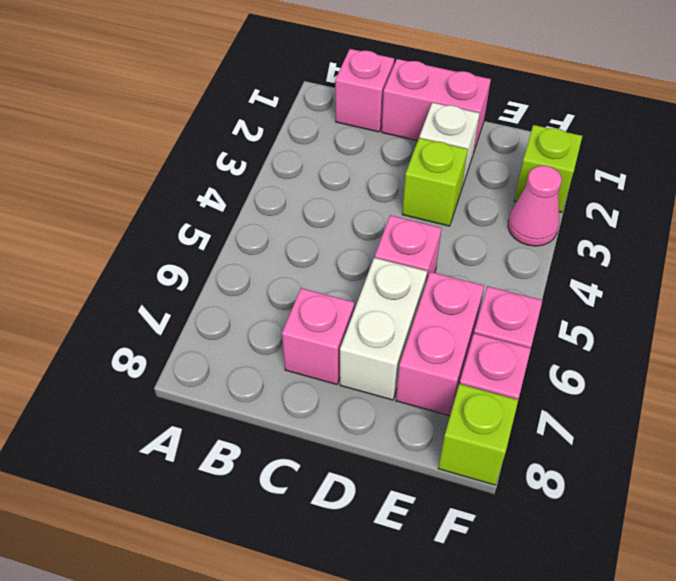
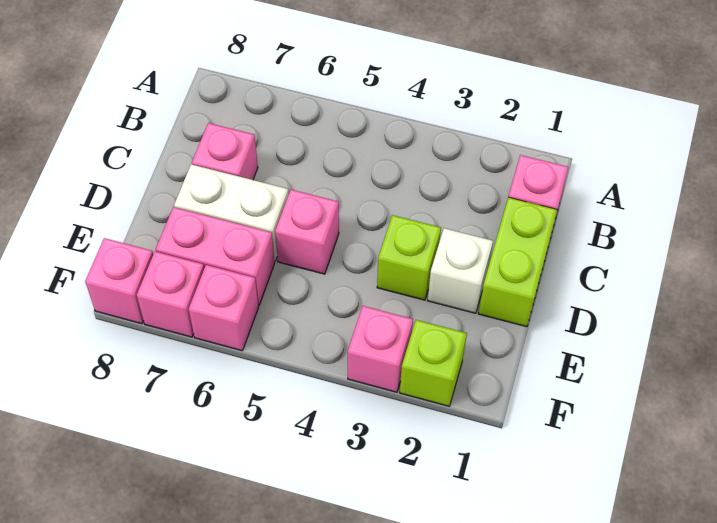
pink brick C1:D1 level 1 -> lime brick C1:D1 level 1
pink cone F3 level 1 -> pink brick F3 level 1
lime brick F8 level 1 -> pink brick F8 level 1

